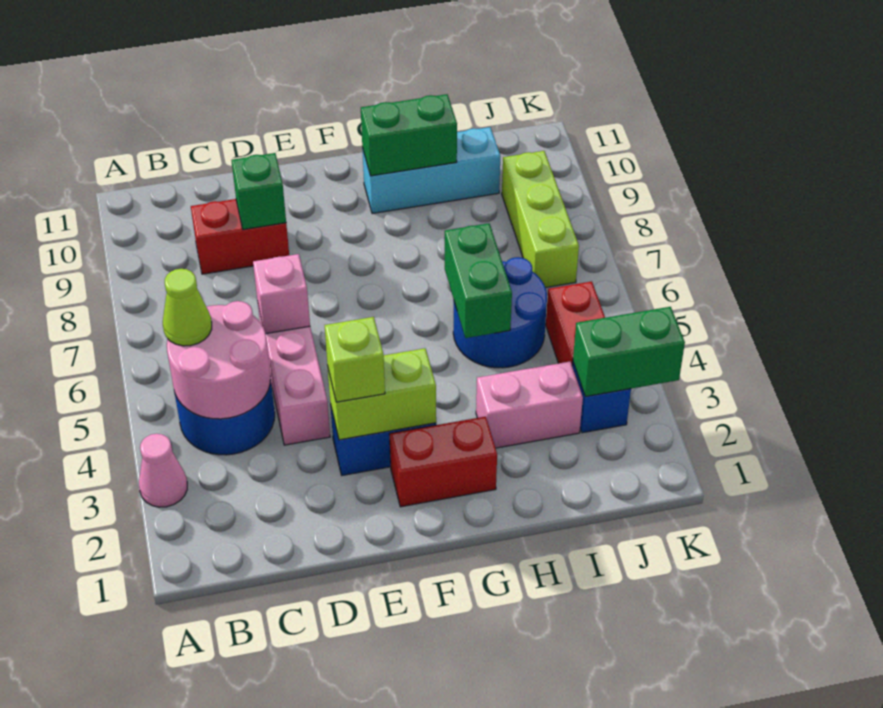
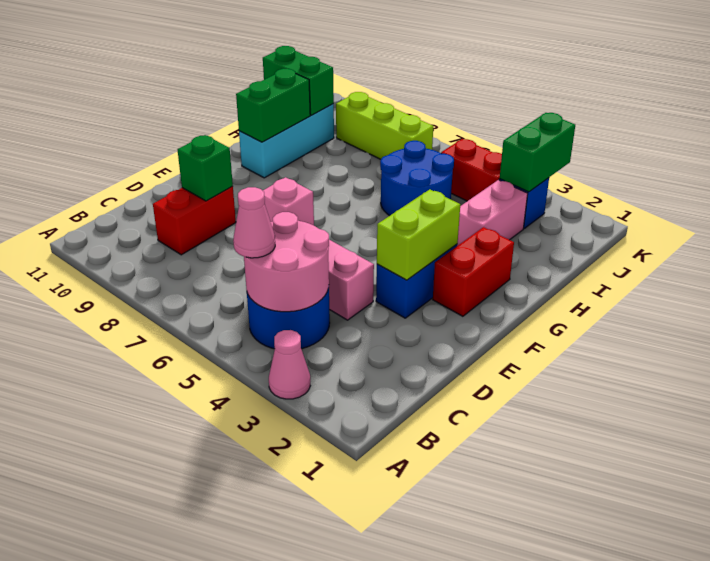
lime cone B5 level 3 -> pink cone B5 level 3
lime brick E3 level 3 -> none
green brick H5:H6 level 2 -> green brick I10:I11 level 2

